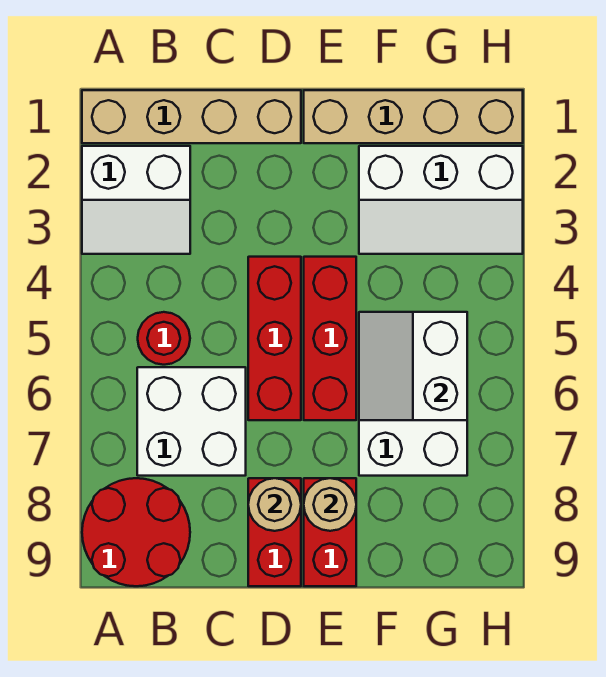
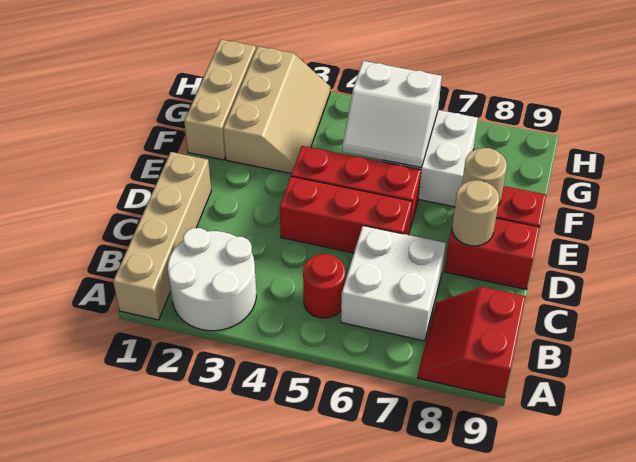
white slope A2:B3 level 1 top 2 -> white round brick A2:B3 level 1
red round brick A8:B9 level 1 -> red slope A8:B9 level 1 top 9
tan brick E1:H1 level 1 -> tan brick F1:H1 level 1
white slope F2:H3 level 1 top 2 -> tan slope F2:H3 level 1 top 2

